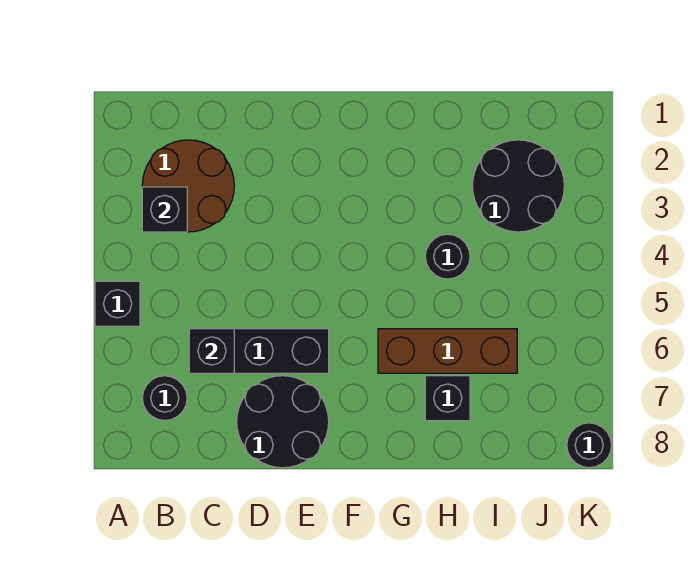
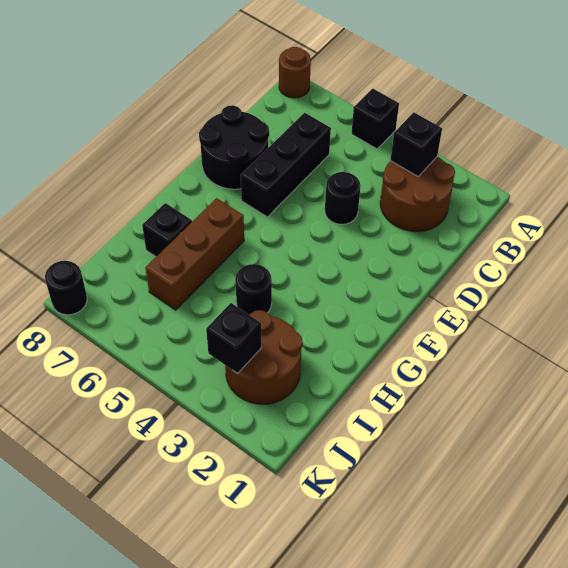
none -> brown round brick A8 level 1
black round brick B7 level 1 -> black round brick D4 level 1
black brick C6 level 2 -> black brick J3 level 2
black round brick I2:J3 level 1 -> brown round brick I2:J3 level 1

